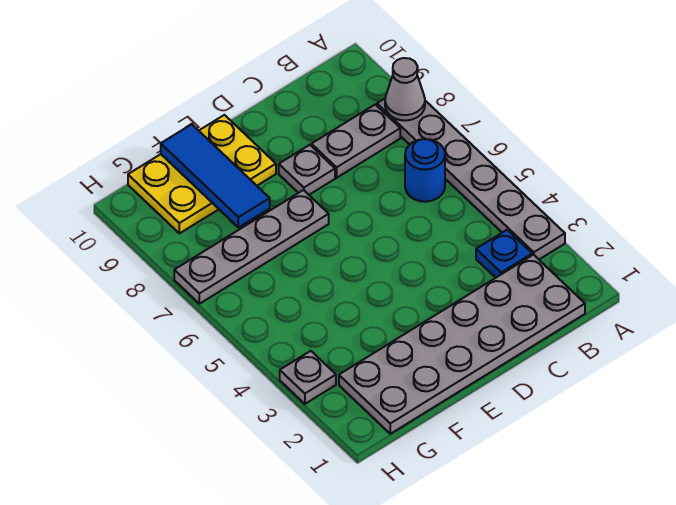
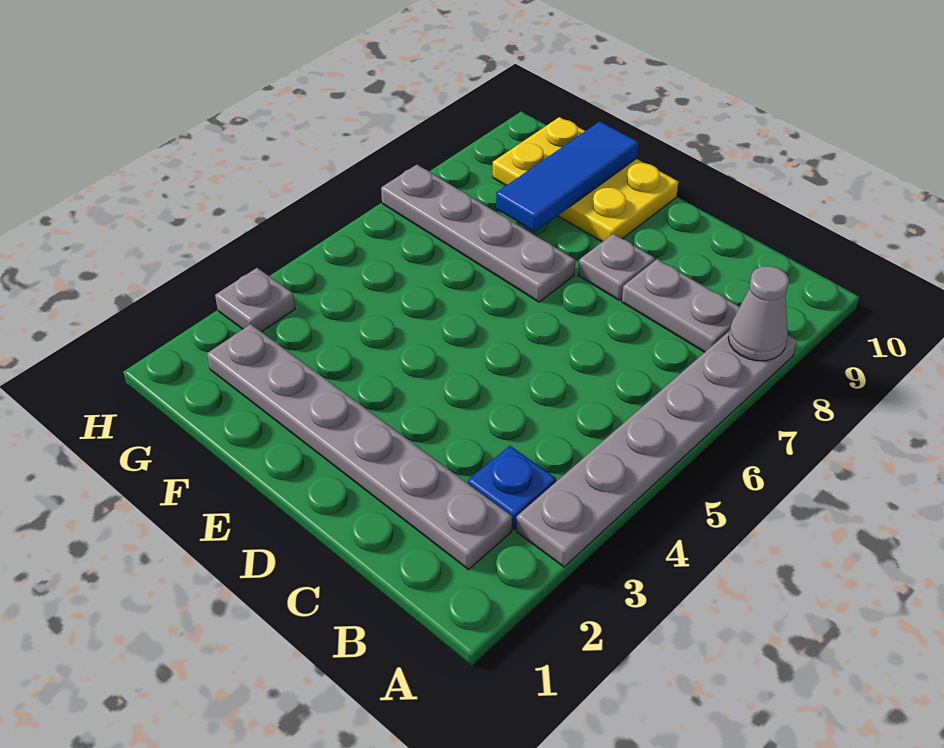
grey plate B1:G2 level 1 -> grey plate B2:G2 level 1
blue round brick B6 level 1 -> none

